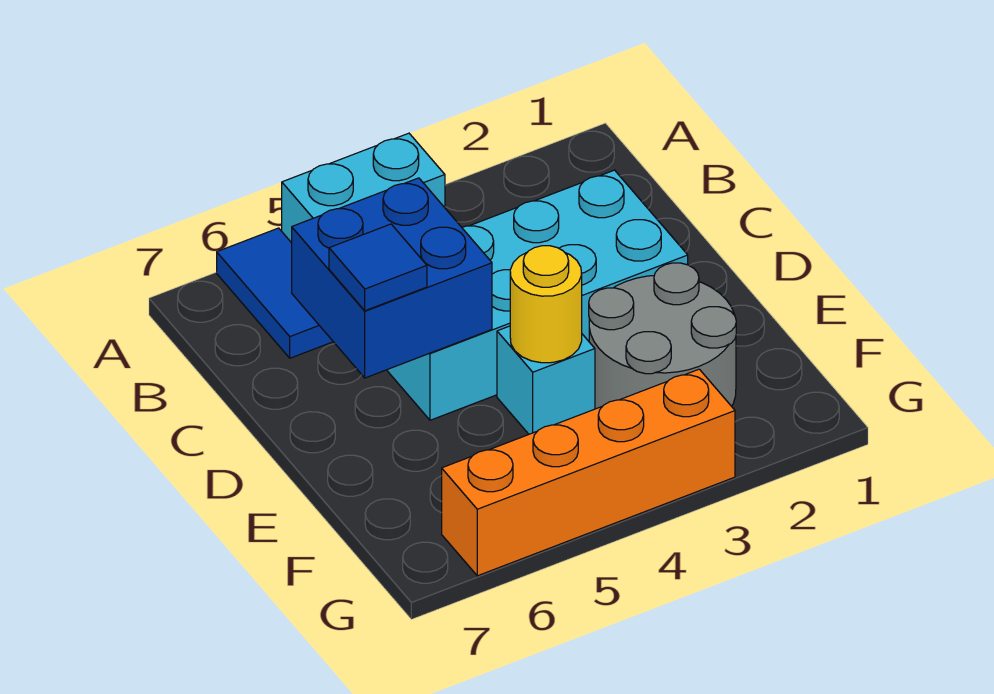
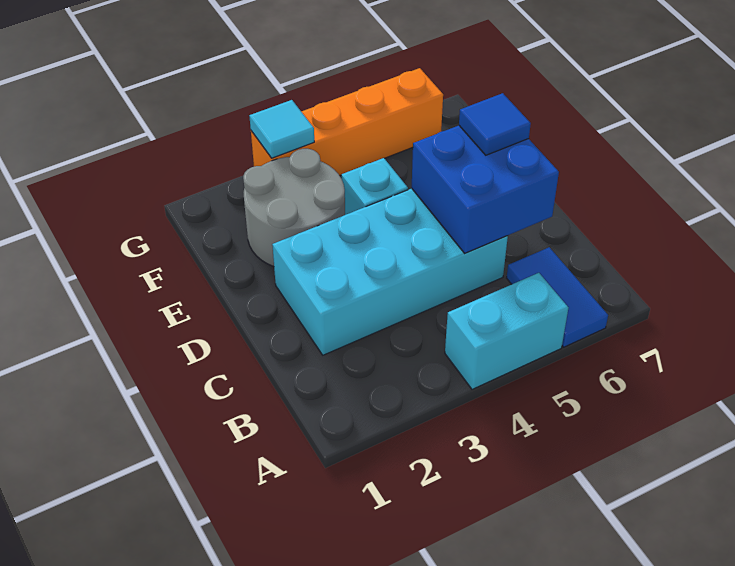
yellow round brick E4 level 2 -> none
none -> cyan tile G3 level 2

